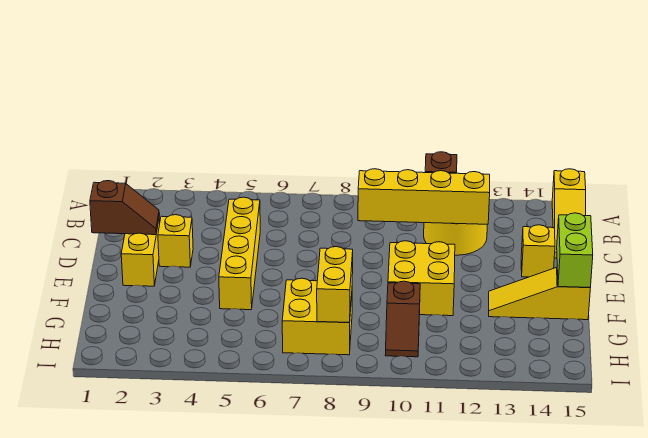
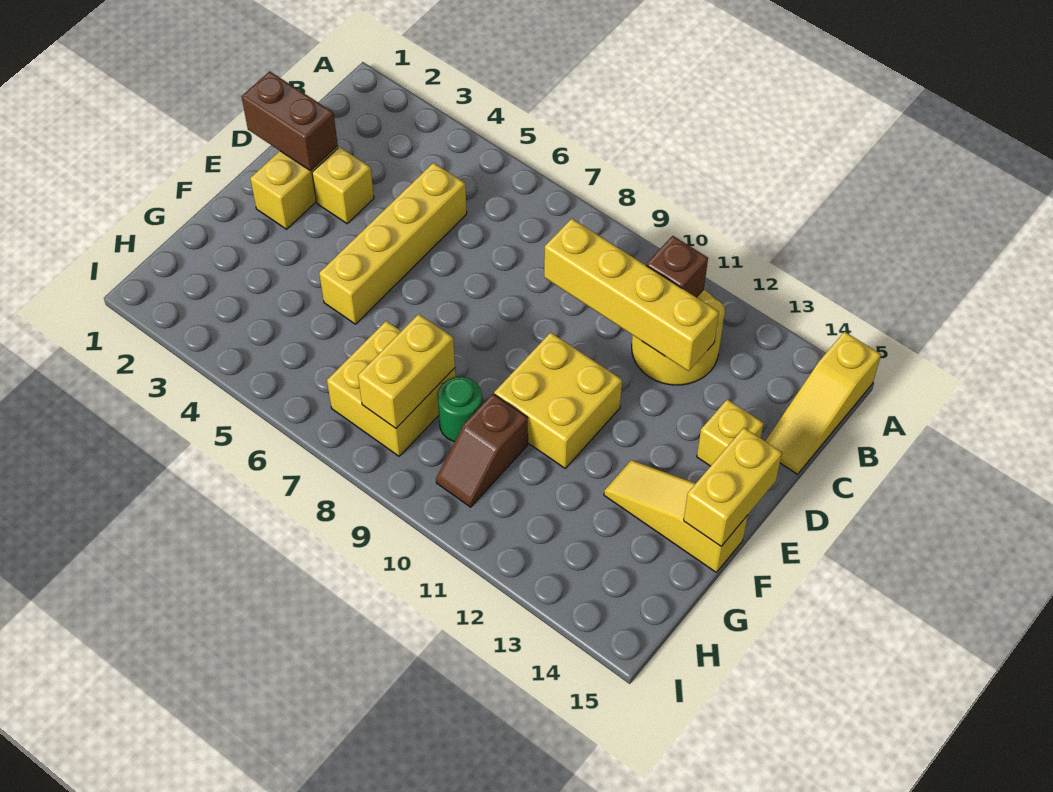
brown slope D1:D2 level 2 top 1 -> brown brick D1:D2 level 2
lime brick E15:F15 level 2 -> yellow brick E15:F15 level 2
none -> green round brick G9 level 1

